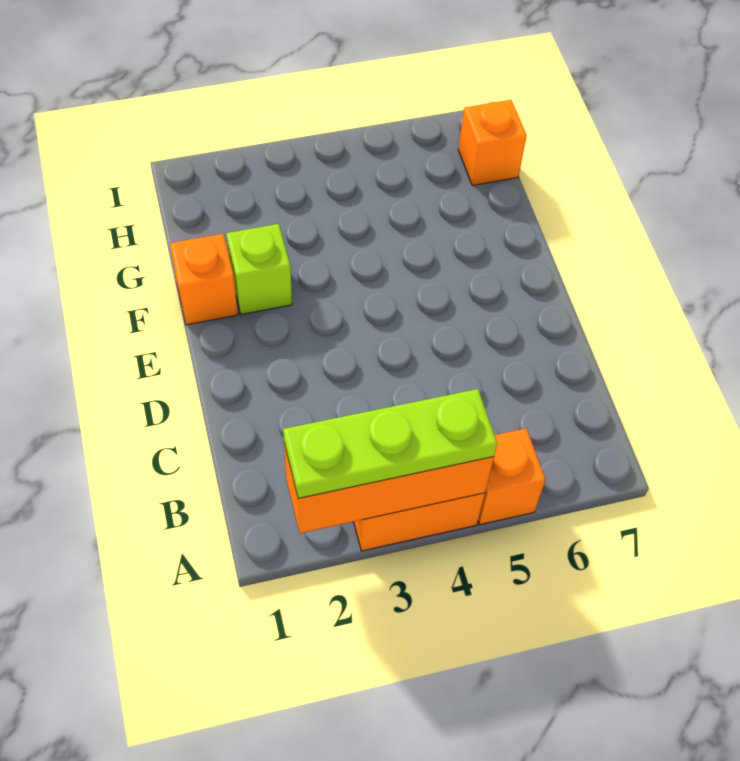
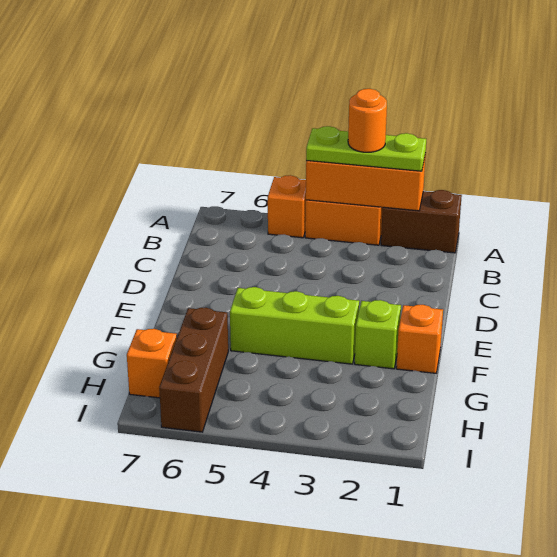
none -> brown brick A1:A2 level 1
none -> orange round brick A3 level 4
none -> lime brick F3:F5 level 1
none -> brown brick G6:I6 level 1

